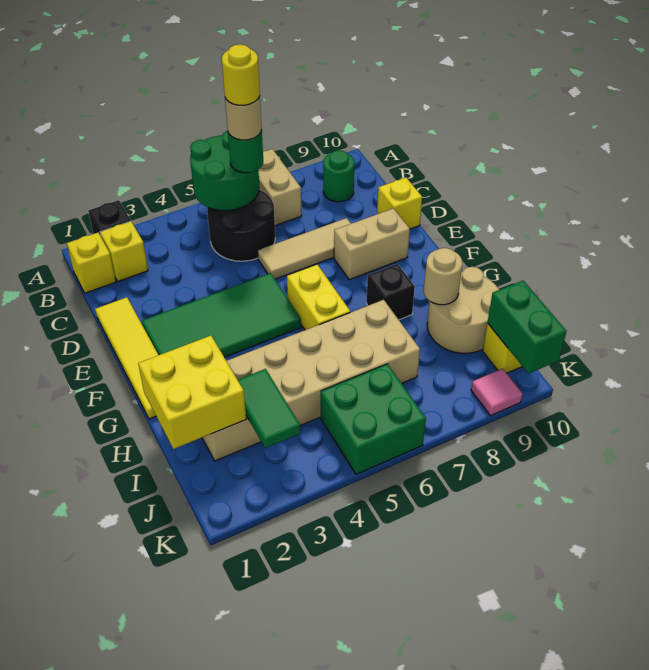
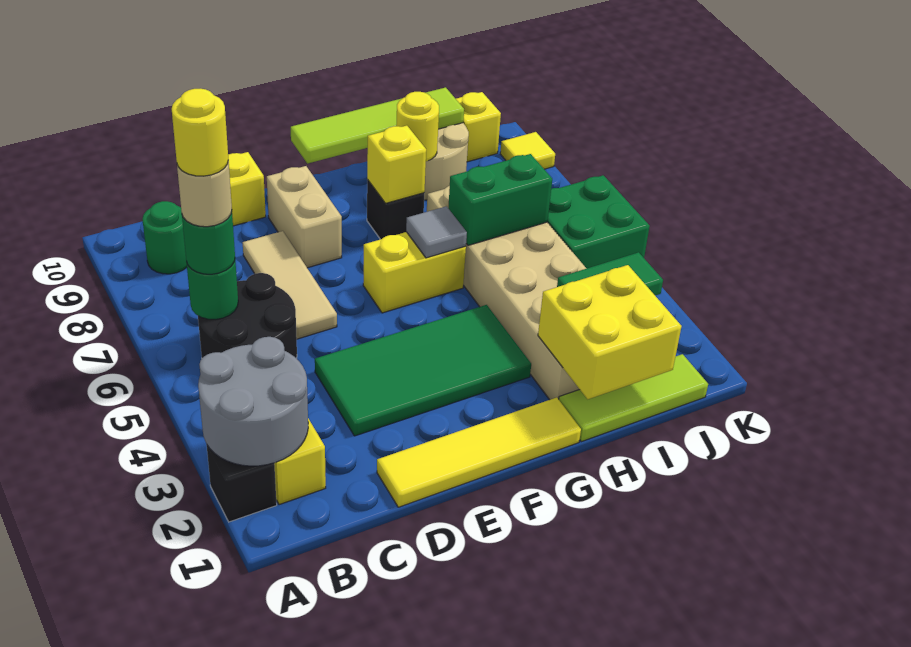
none -> grey round brick A2:B3 level 2
green round brick A5:B6 level 2 -> green round brick B6 level 2
tan brick A7:B7 level 1 -> none
yellow brick B1 level 1 -> yellow brick G8 level 2
green tile E2:F5 level 1 -> green tile D3:G4 level 1
none -> lime tile F10:I10 level 2
none -> grey tile G6 level 2
none -> lime tile H1:J1 level 1
tan round brick H9 level 2 -> yellow round brick H9 level 2
green brick J10:K10 level 2 -> green brick H6:I6 level 2
pink tile K9 level 1 -> yellow tile K9 level 1

